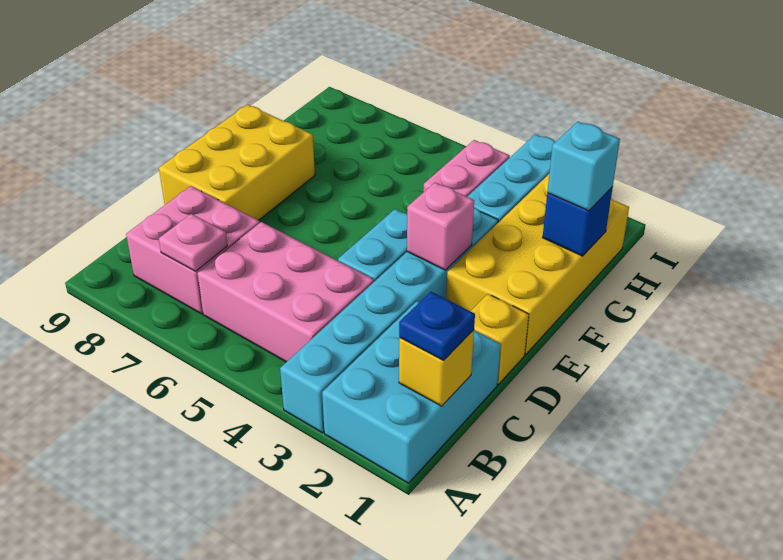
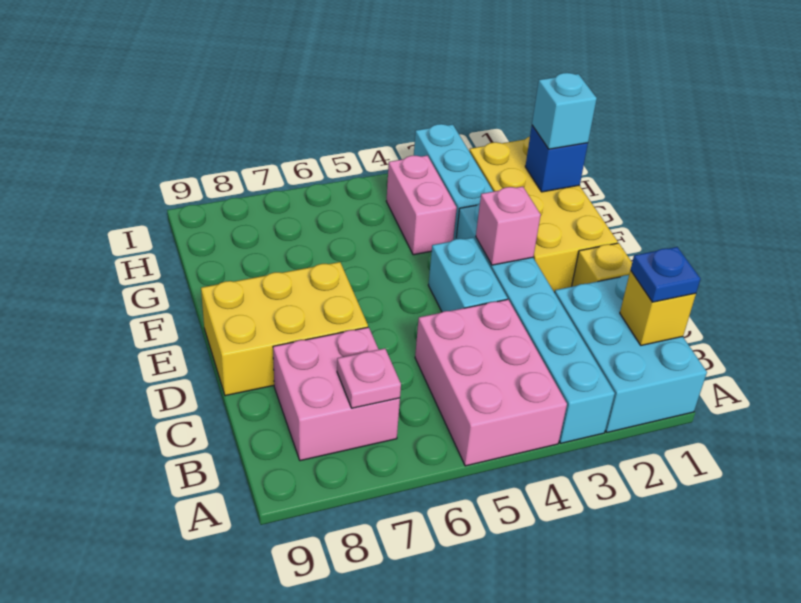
pink brick B4:C6 level 1 -> pink brick A4:C5 level 1
yellow brick D8:F9 level 1 -> yellow brick D7:E9 level 1

